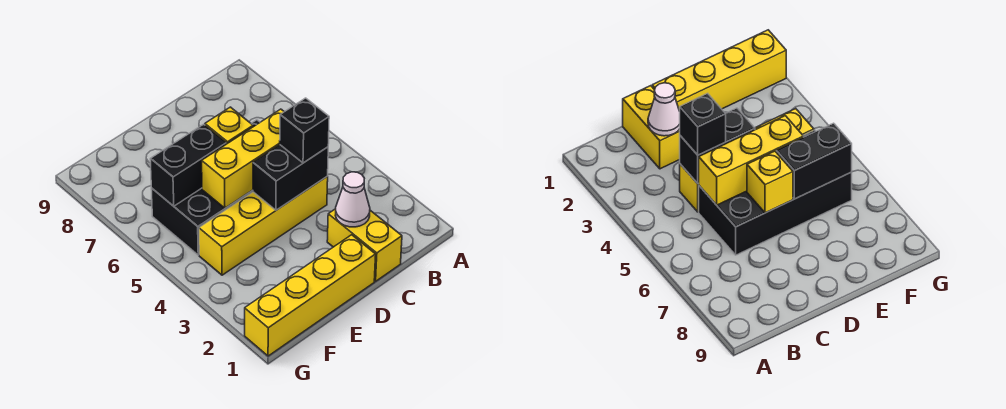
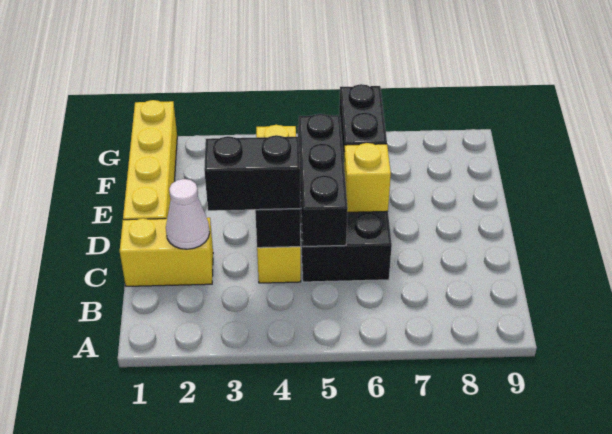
black brick C4 level 3 -> black brick C3:C4 level 3
yellow brick C5:E5 level 2 -> black brick C5:E5 level 2

